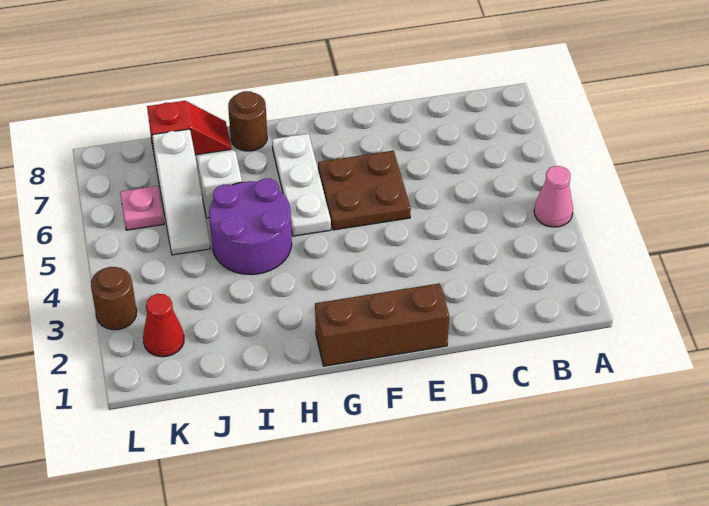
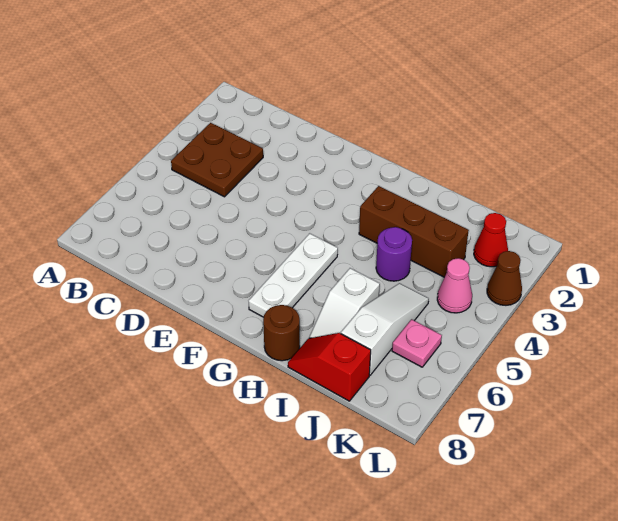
pink cone A4 level 1 -> pink cone K4 level 1
brown brick E1:G1 level 1 -> brown brick H3:J3 level 1
brown plate E5:F6 level 1 -> brown plate B3:C4 level 1
purple round brick H4:I5 level 1 -> purple round brick I4 level 1
brown round brick L3 level 1 -> brown cone L3 level 1

